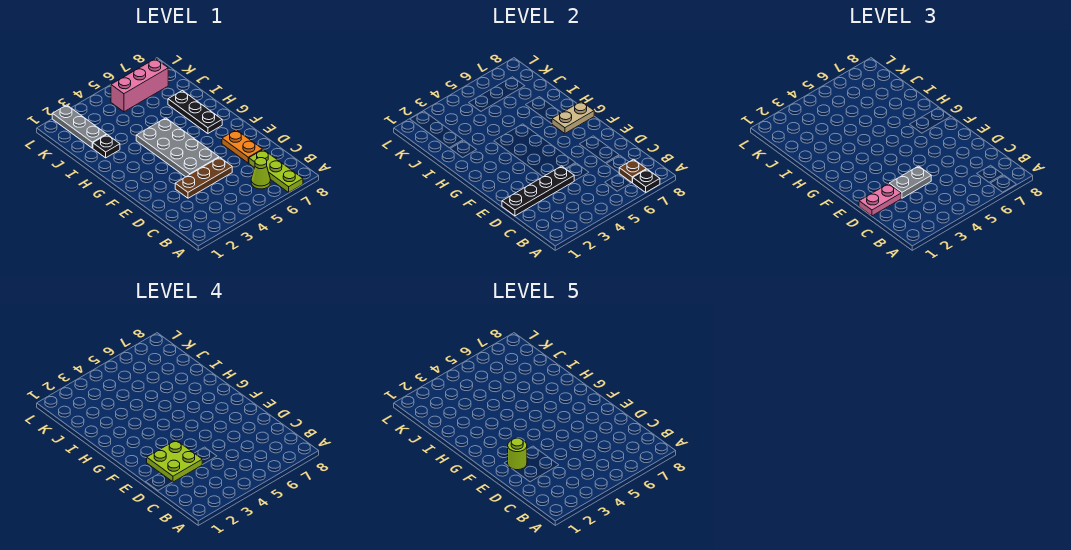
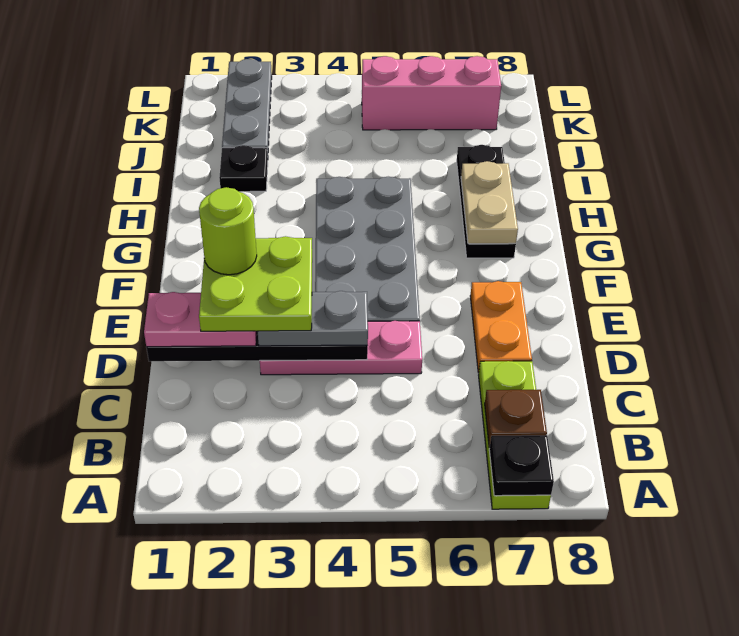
lime cone B6 level 1 -> none
brown plate D3:D5 level 1 -> pink plate D3:D5 level 1
tan plate G7:G8 level 2 -> tan plate G7:H7 level 2

